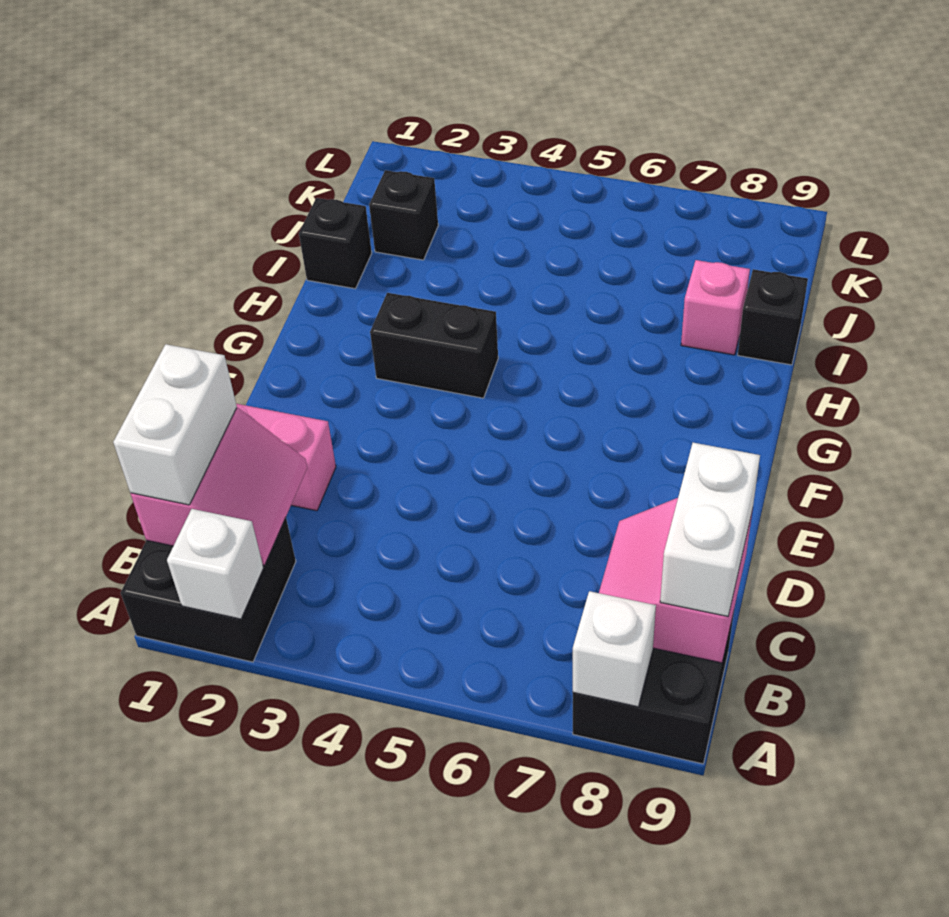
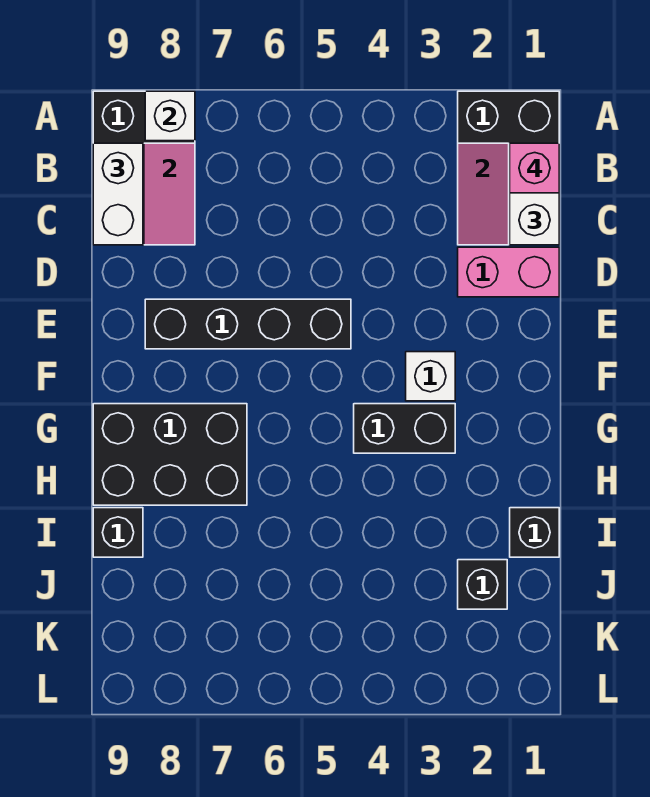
white brick A2 level 2 -> white brick F3 level 1
none -> black brick E5:E8 level 1
none -> black brick G7:H9 level 1
pink brick I8 level 1 -> pink brick B1 level 4

